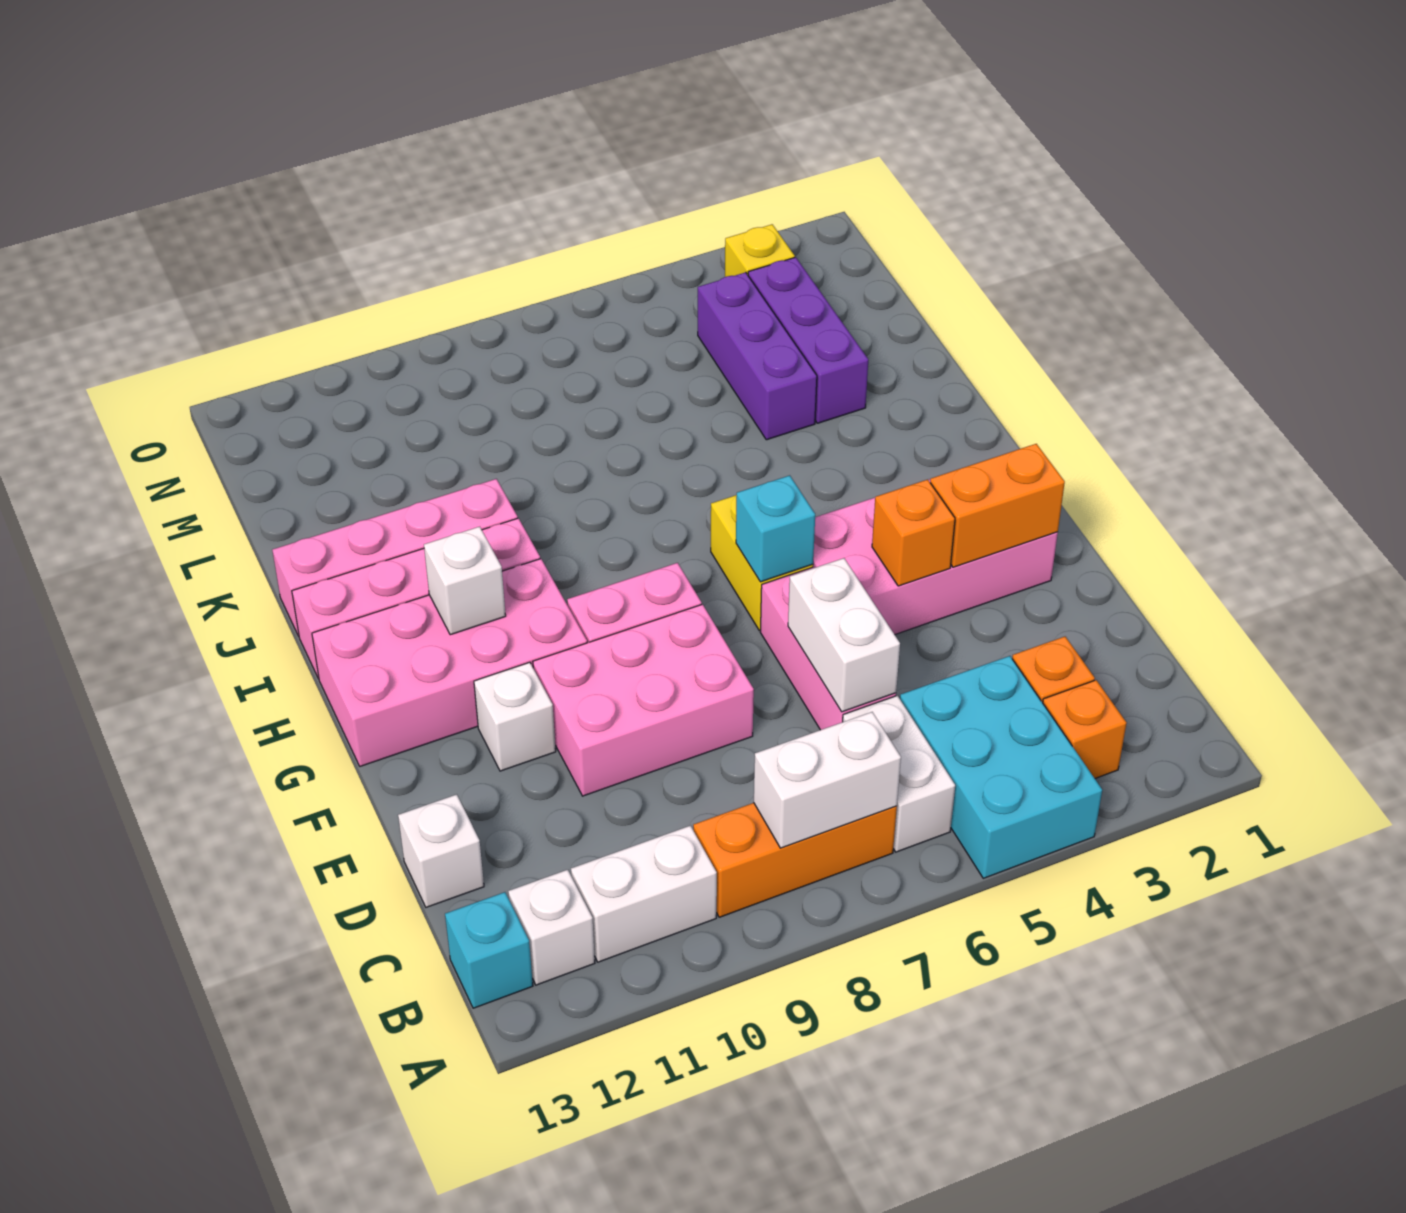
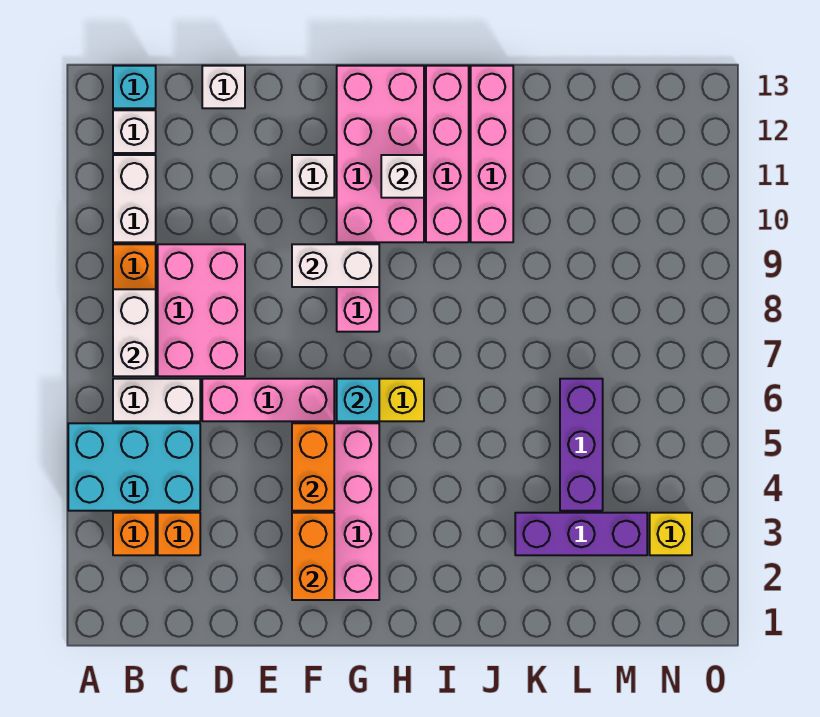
white brick D6:E6 level 2 -> white brick F9:G9 level 2
pink brick E8:F10 level 1 -> pink brick C7:D9 level 1
orange brick F4 level 2 -> orange brick F4:F5 level 2
purple brick K4:M4 level 1 -> purple brick L4:L6 level 1

